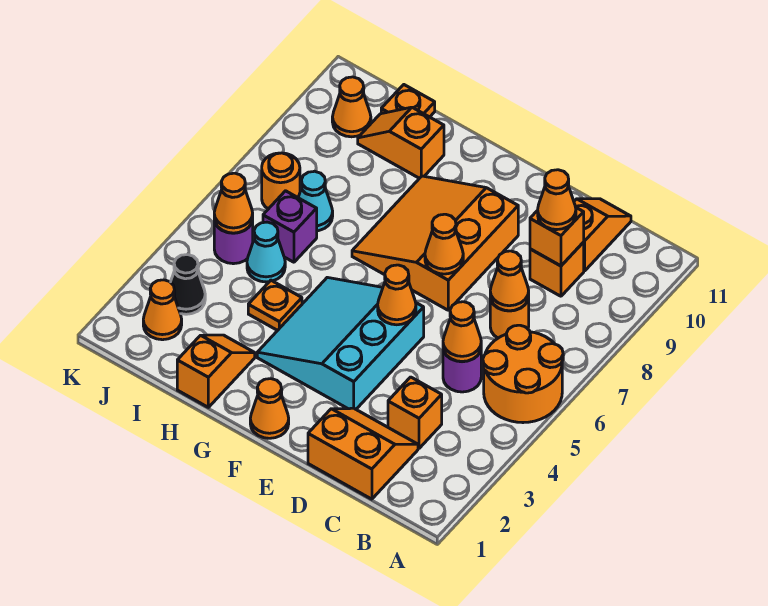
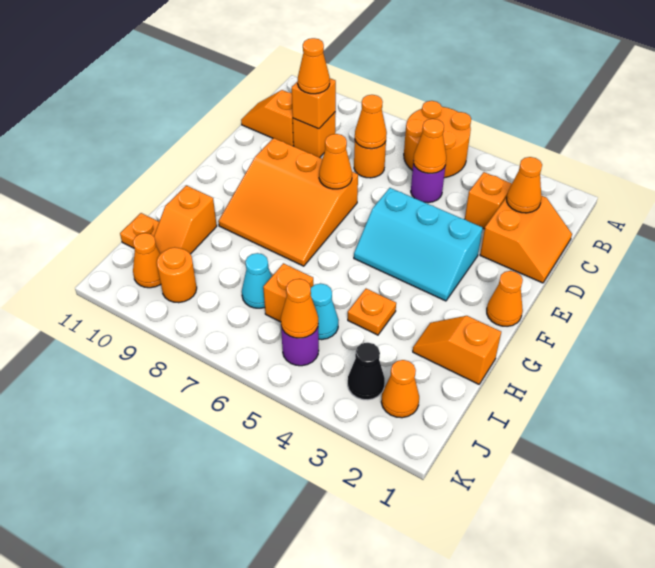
orange slope C1:D2 level 1 top 1 -> orange slope C1:D2 level 1 top 2
cyan slope E3:G5 level 1 top E -> cyan slope E3:F5 level 1 top E
orange cone E5 level 2 -> orange cone C2 level 2
purple brick I6 level 1 -> orange brick I6 level 1
orange round brick J7 level 1 -> orange round brick J9 level 1

